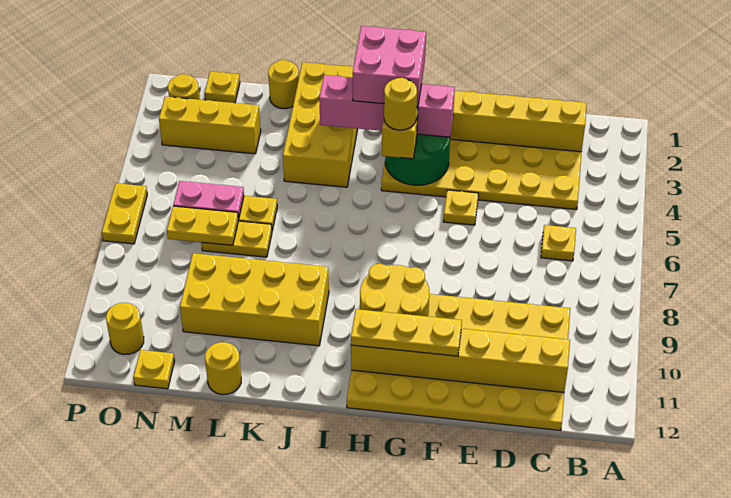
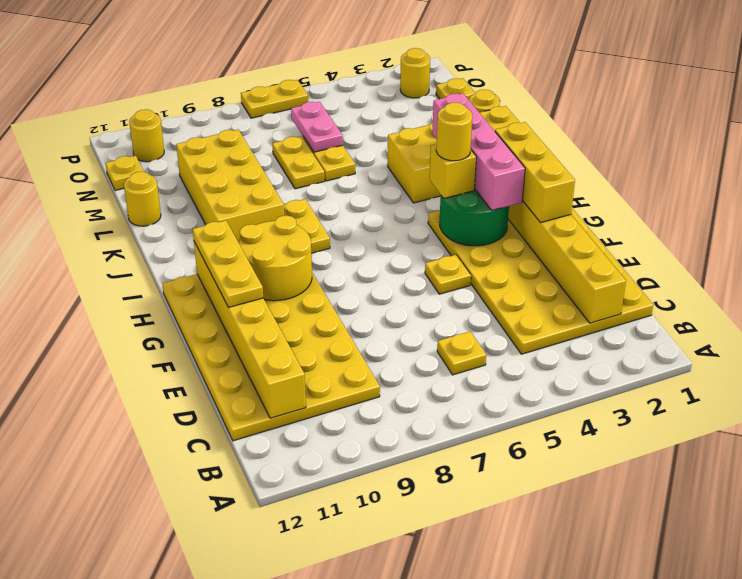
pink brick H2:I3 level 4 -> none
yellow brick M3:O3 level 1 -> yellow brick F2:H2 level 3
yellow plate M7:N7 level 2 -> yellow plate I8:J8 level 1

